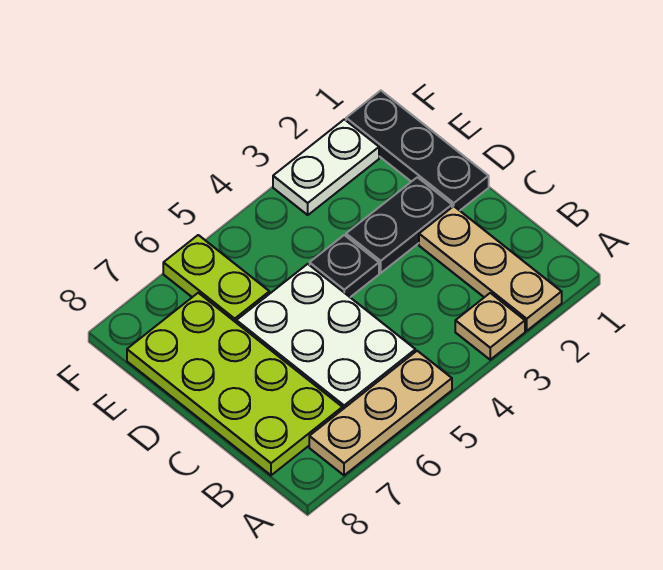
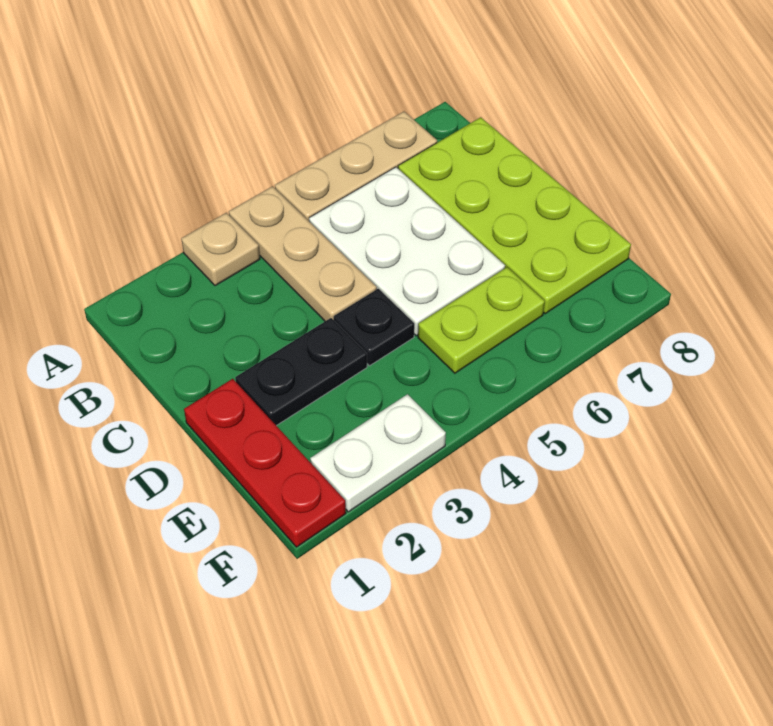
tan plate A2:C2 level 1 -> tan plate A4:C4 level 1
black plate D1:F1 level 1 -> red plate D1:F1 level 1
lime plate E6:F6 level 1 -> lime plate E5:E6 level 1

